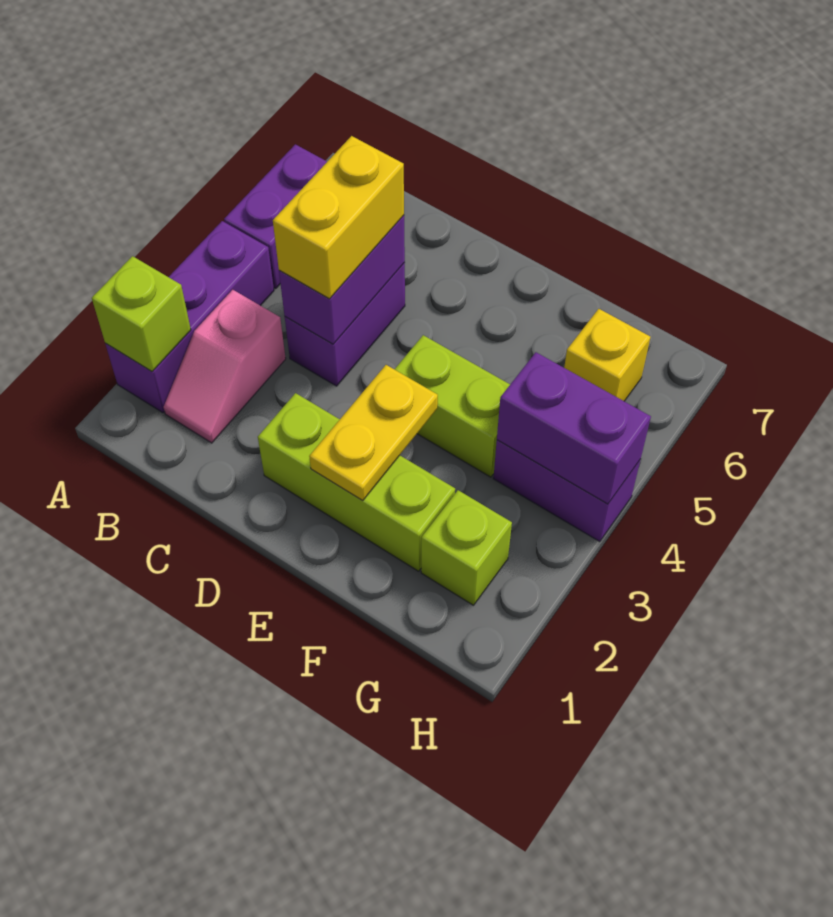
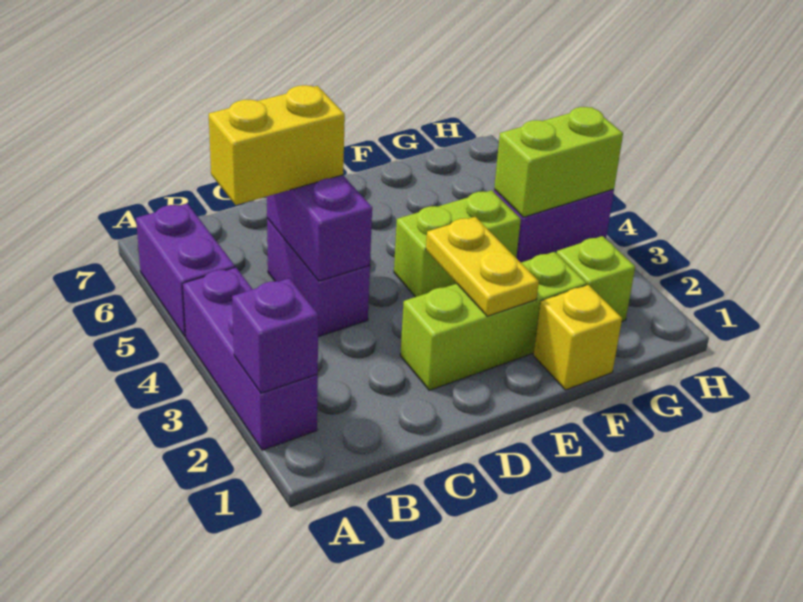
lime brick A2 level 2 -> purple brick A2 level 2
pink slope B2:B3 level 1 top 3 -> none
yellow brick C4:C5 level 3 -> yellow brick B5:C5 level 3
purple brick G4:H4 level 2 -> lime brick G4:H4 level 2
yellow brick G6 level 1 -> yellow brick F1 level 1

